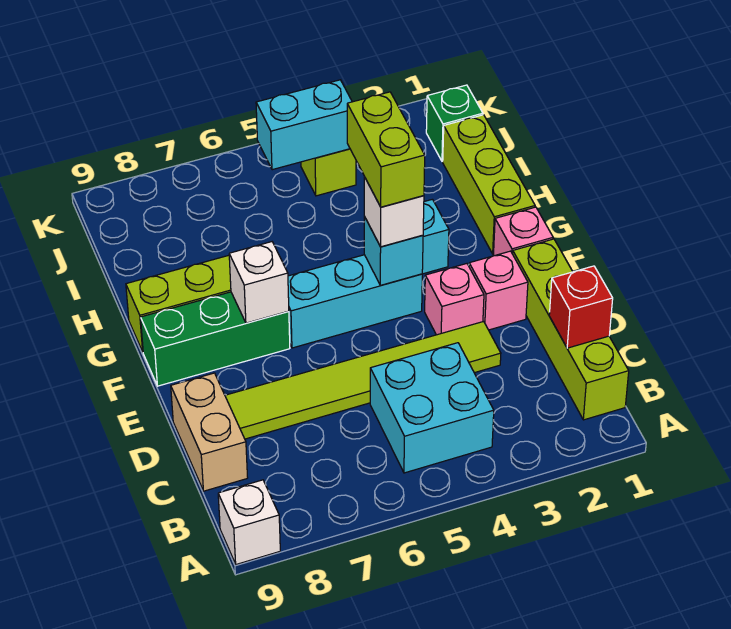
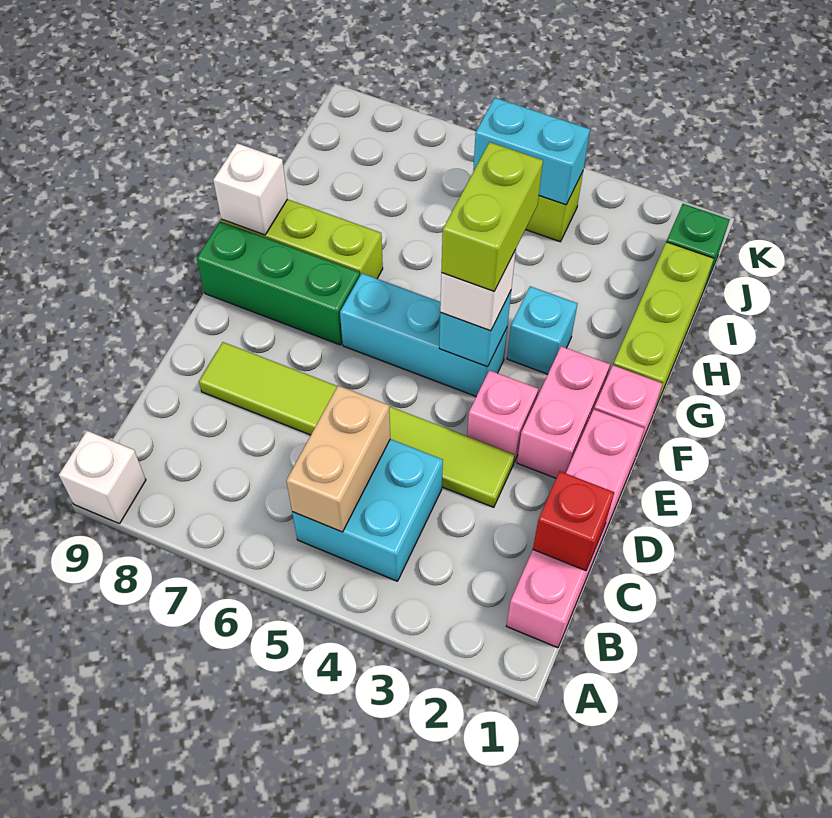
lime brick B1:E1 level 1 -> pink brick B1:E1 level 1
tan brick C9:D9 level 1 -> tan brick B5:C5 level 2
pink brick E2 level 1 -> pink brick E2:F2 level 1
white brick F7 level 2 -> white brick G9 level 2

